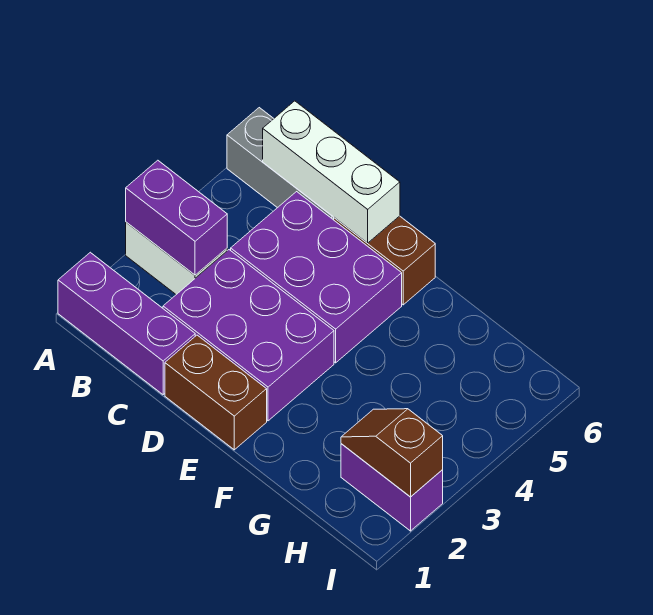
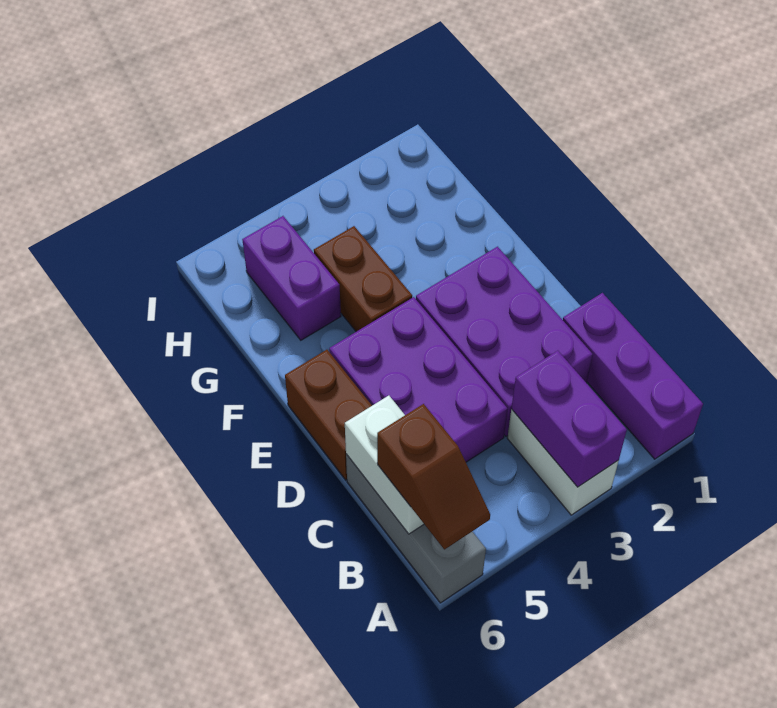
white brick B6:D6 level 2 -> white brick B6:C6 level 2
brown brick D1:E1 level 1 -> brown brick F4:G4 level 1
purple brick H2:I2 level 1 -> purple brick G5:H5 level 1
brown slope H2:I2 level 2 top I -> brown slope A6:B6 level 3 top B

